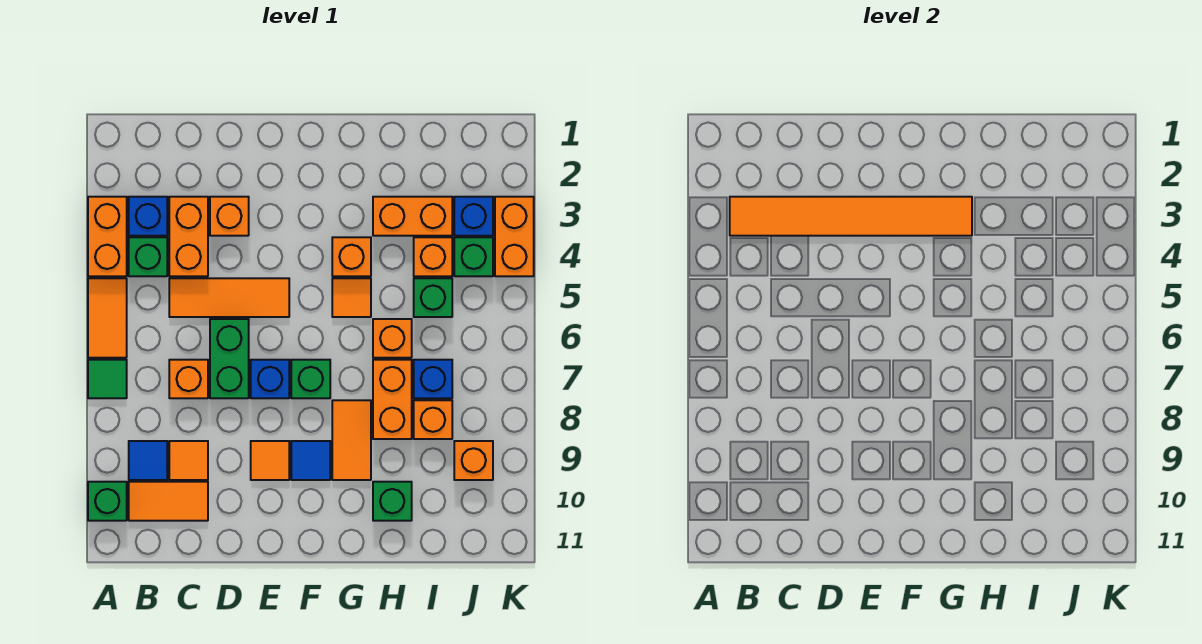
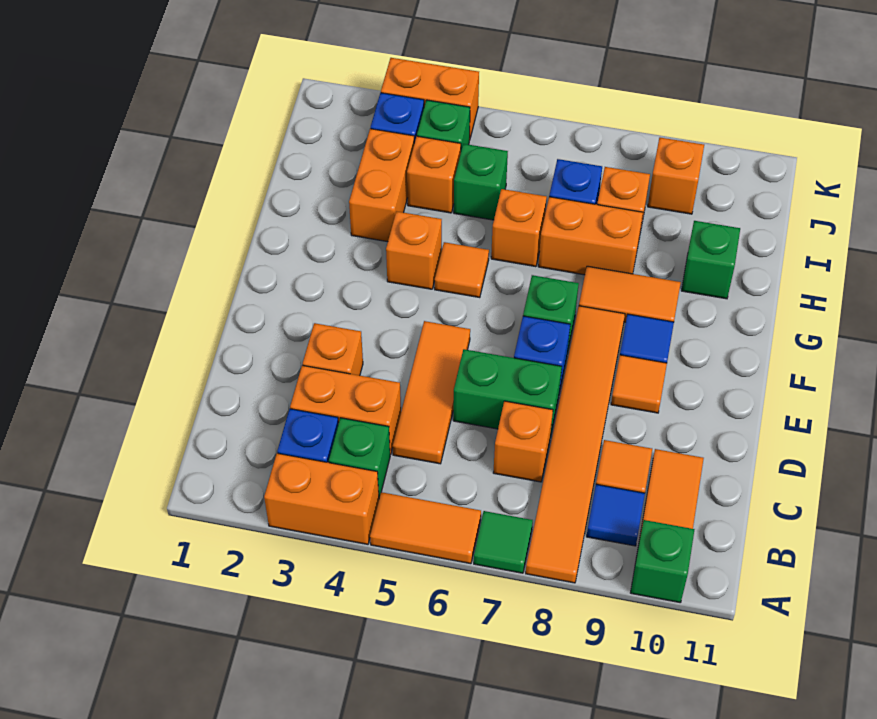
orange tile B3:G3 level 2 -> orange tile A8:F8 level 1

